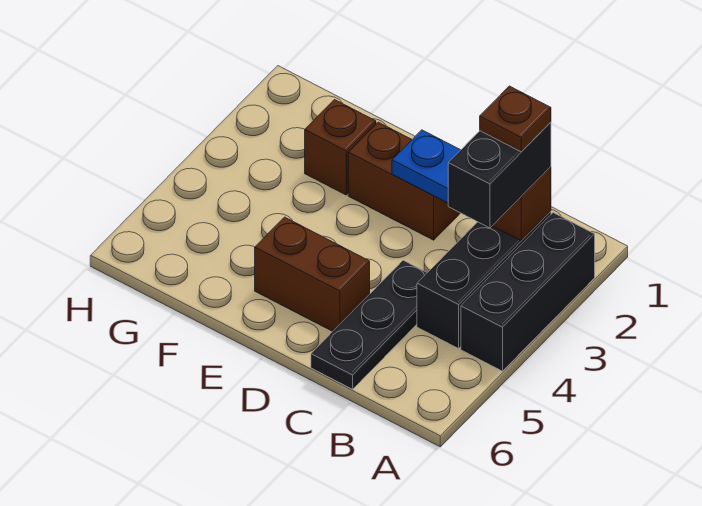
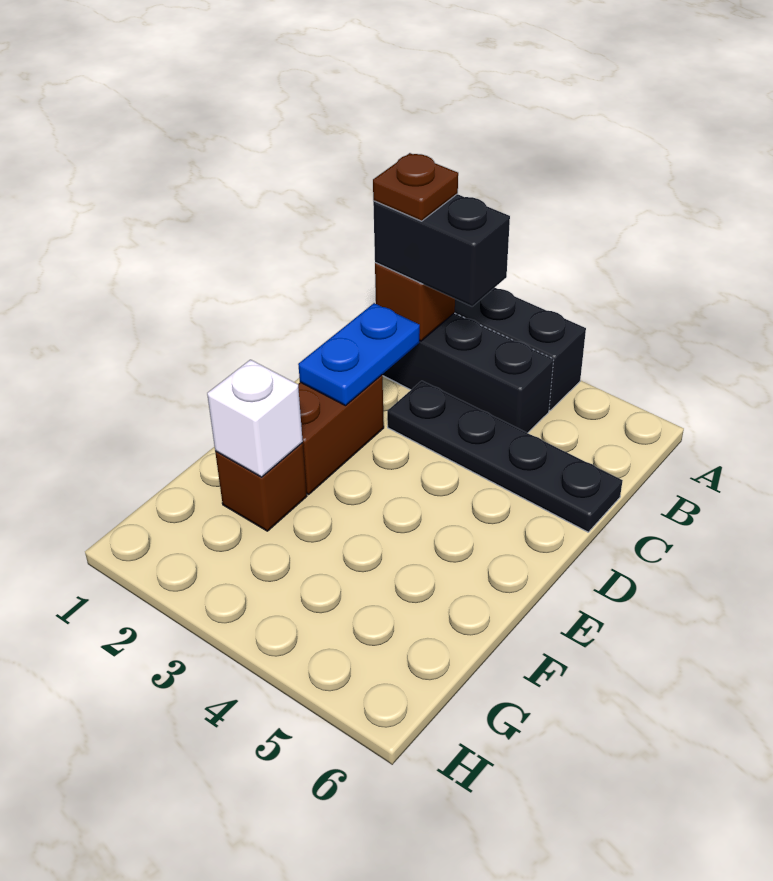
black plate C4:C6 level 1 -> black plate C3:C6 level 1
brown brick D5:E5 level 1 -> none
none -> white brick F2 level 2

